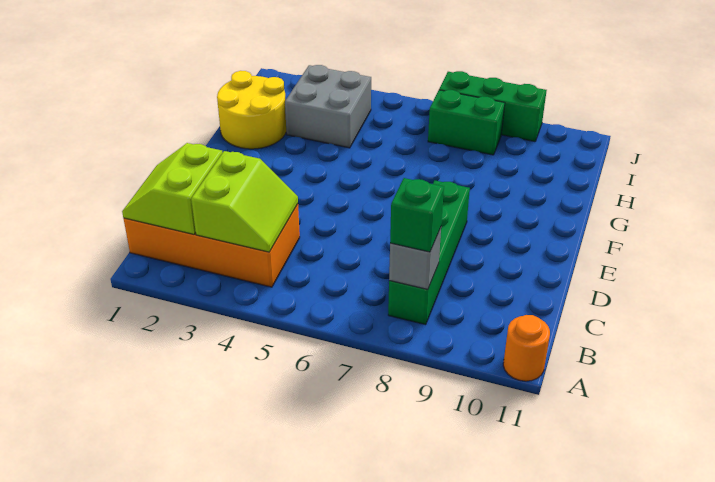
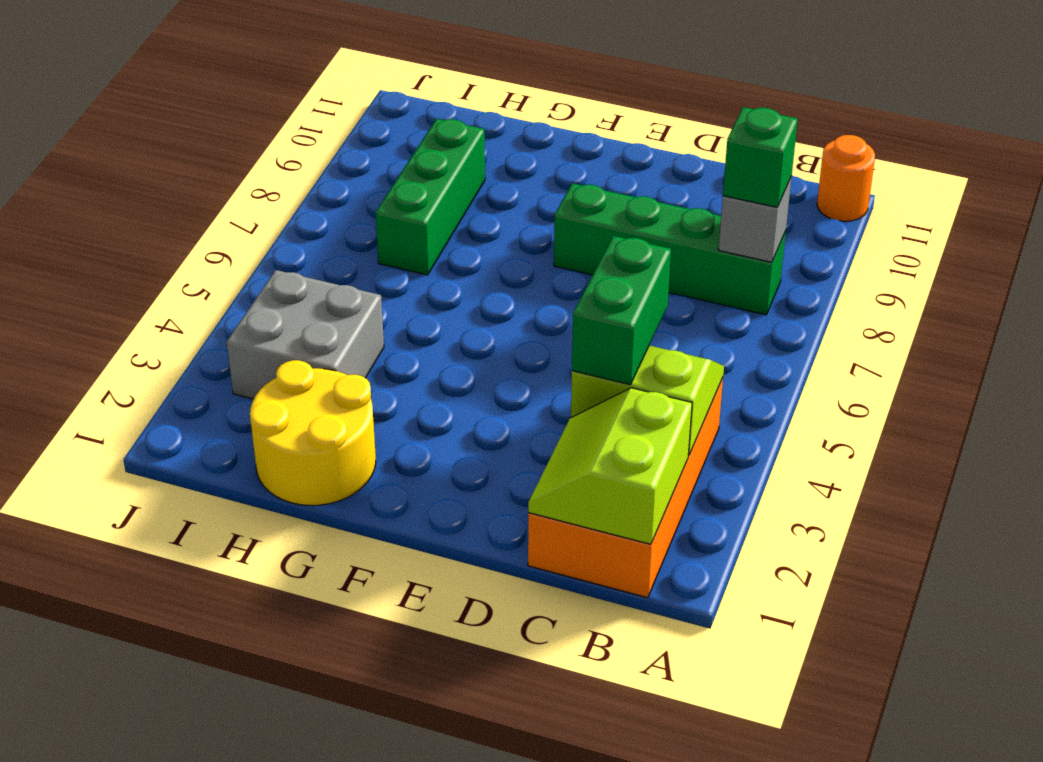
lime slope B1:C2 level 2 top 2 -> lime slope B1:C2 level 2 top B
green brick I7:I8 level 1 -> green brick C3:C4 level 3
green brick J7:J9 level 1 -> green brick H7:H9 level 1

